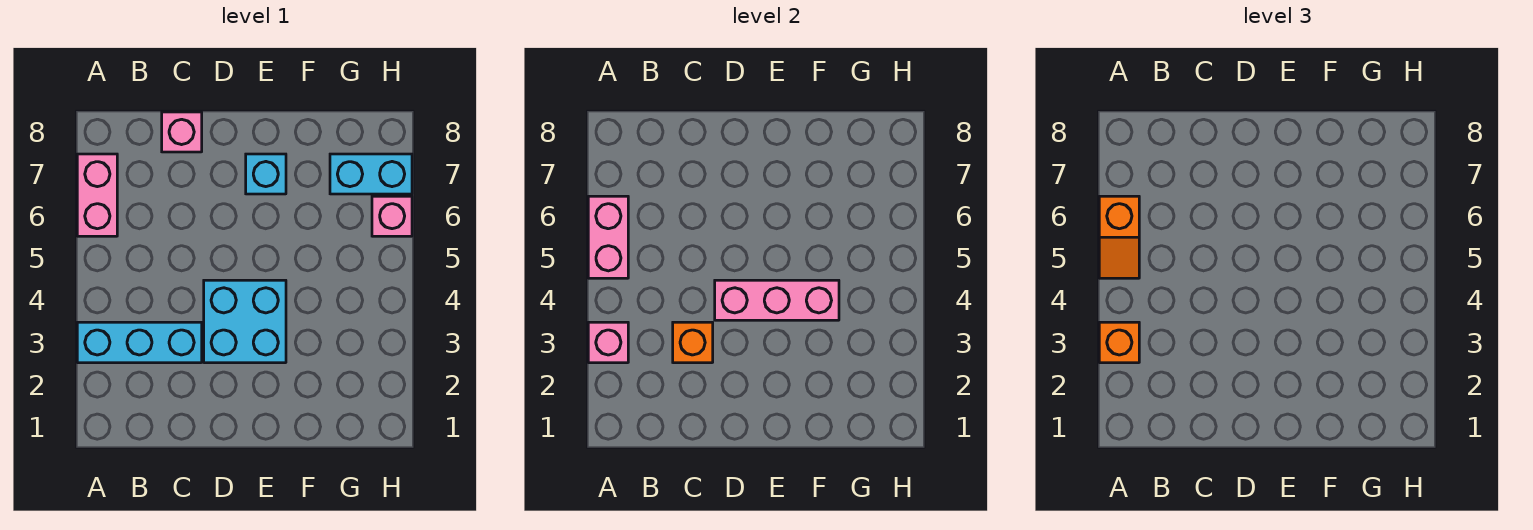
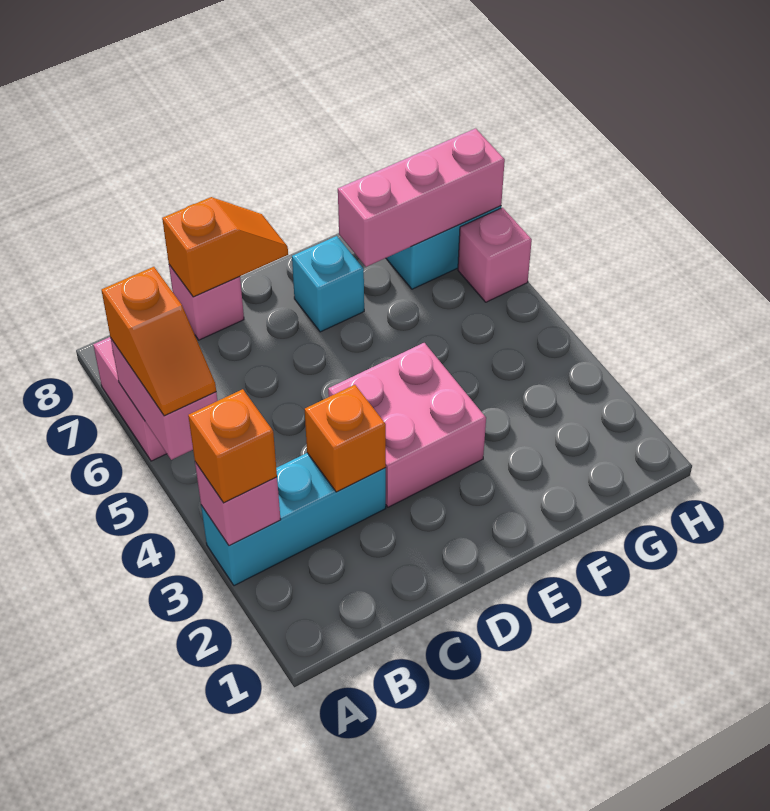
none -> orange slope C8:D8 level 2 top C
cyan brick D3:E4 level 1 -> pink brick D3:E4 level 1
pink brick D4:F4 level 2 -> pink brick F7:H7 level 2

